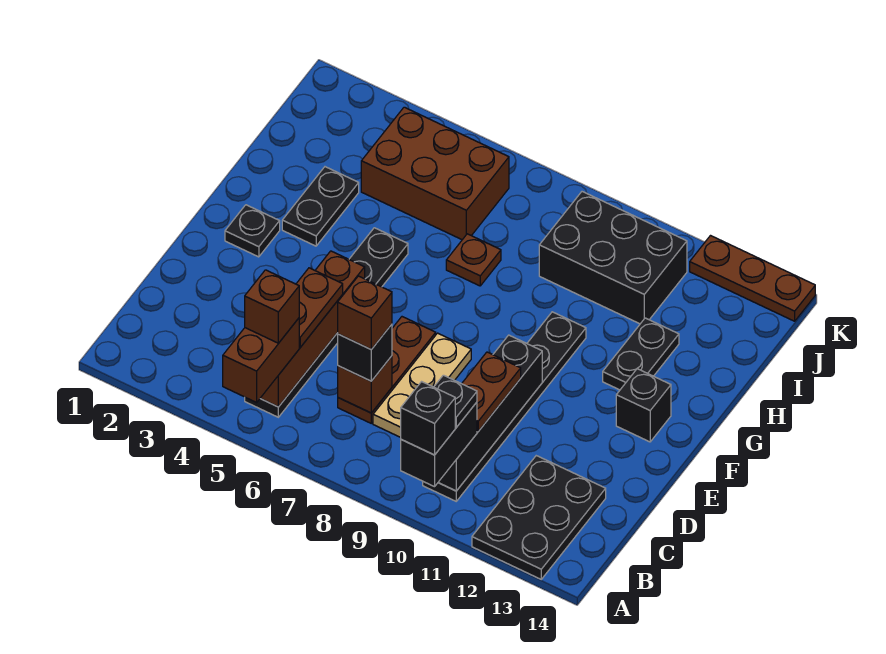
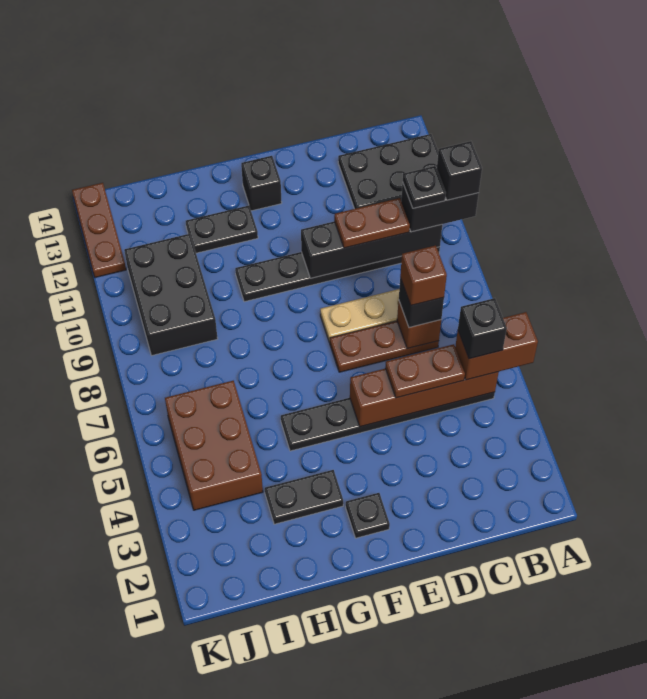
brown brick B5 level 4 -> black brick B5 level 4
brown plate H7 level 1 -> none

